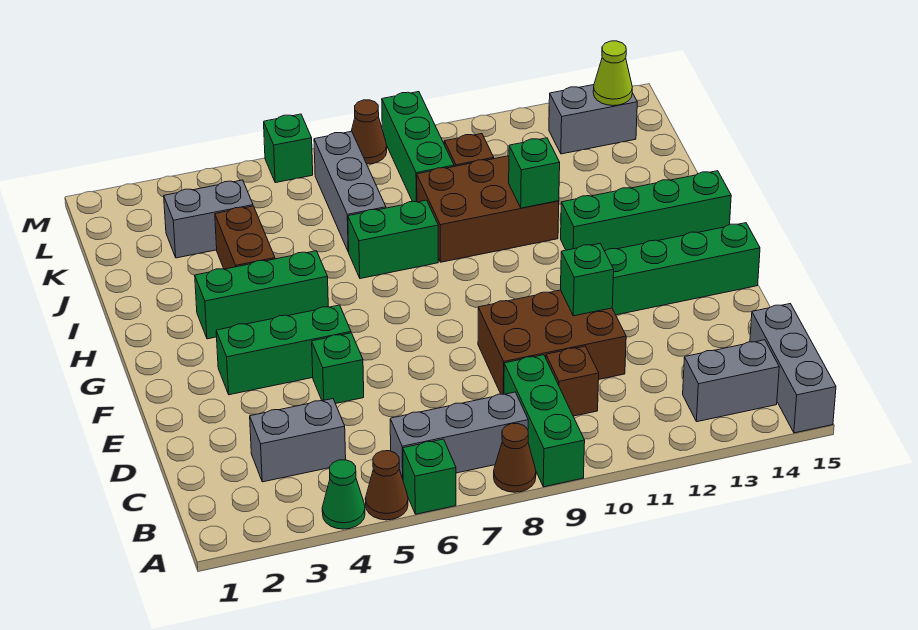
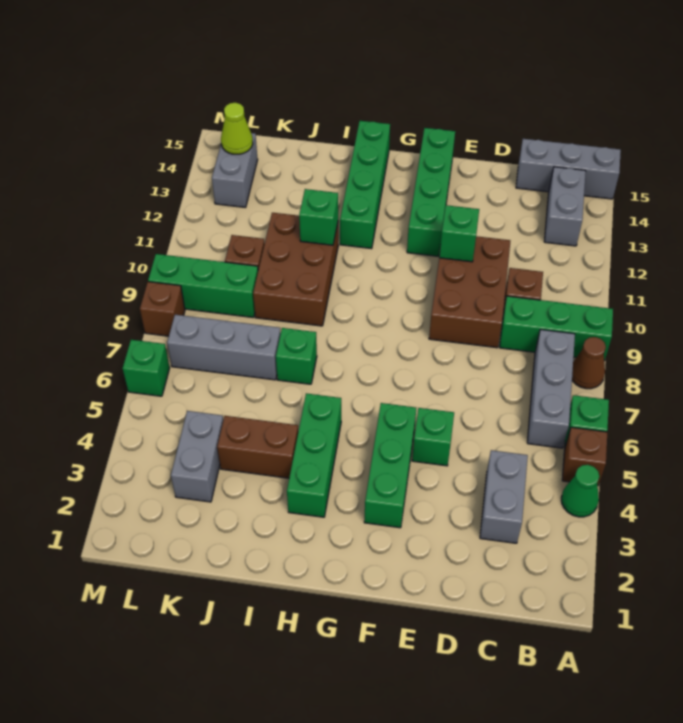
brown cone A5 level 1 -> brown brick A5 level 1
green brick I7:I8 level 1 -> green brick I7 level 1
brown cone M8 level 1 -> brown brick M8 level 1

